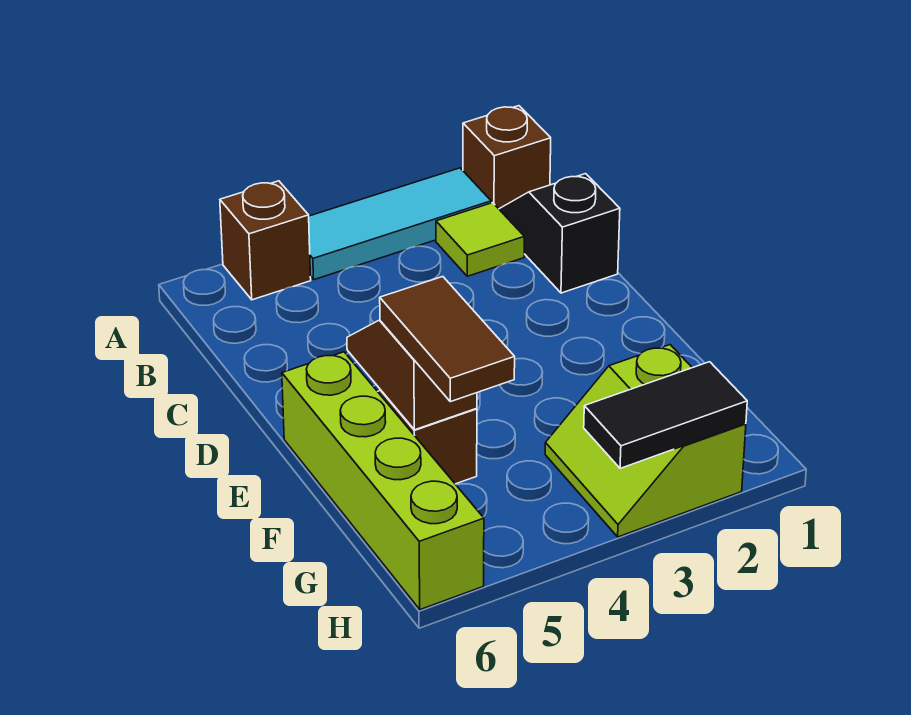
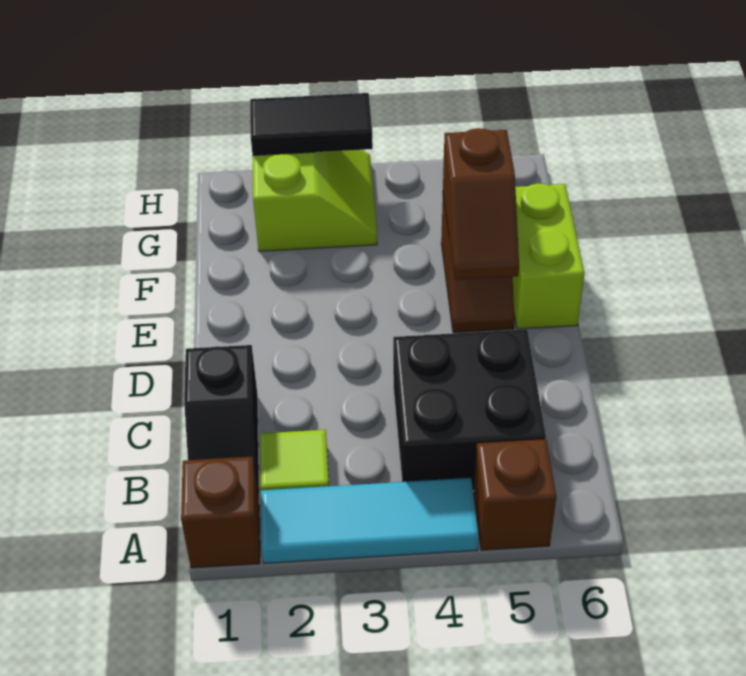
none -> black brick B4:C5 level 1
lime brick E6:H6 level 1 -> lime brick E6:F6 level 1
brown tile F5:G5 level 3 -> none

